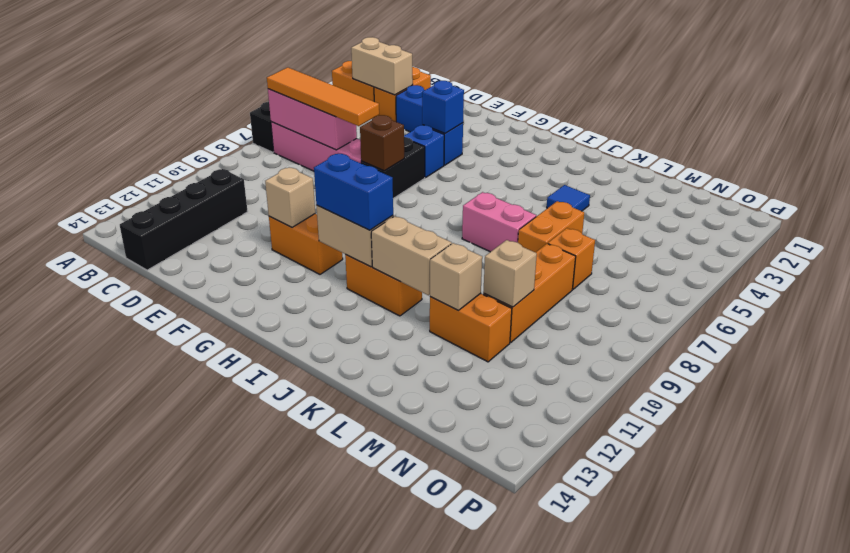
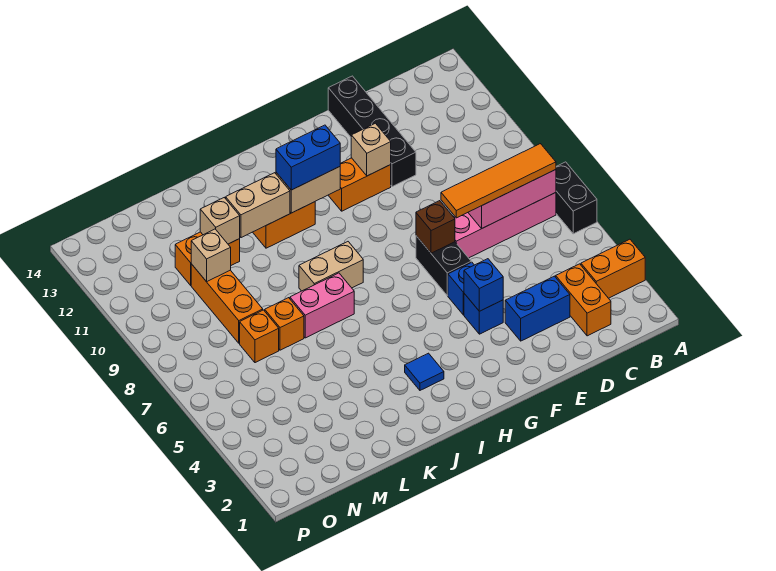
tan brick B3:C3 level 2 -> tan brick I8:J8 level 1
black brick C11:C14 level 1 -> black brick E11:E14 level 1
blue tile K4 level 1 -> blue tile I3 level 1
orange brick L6:L7 level 1 -> orange brick L7 level 1

